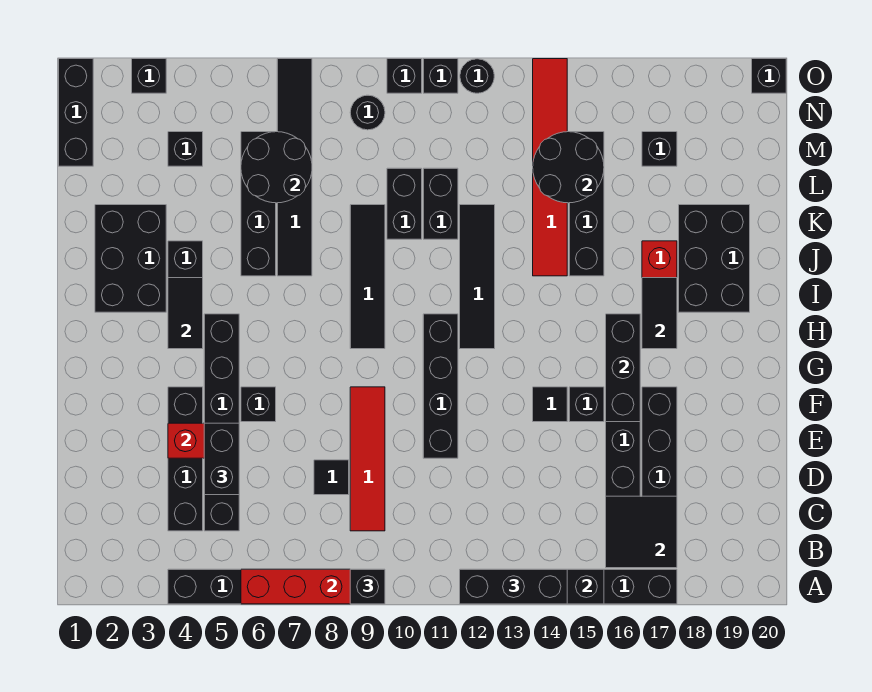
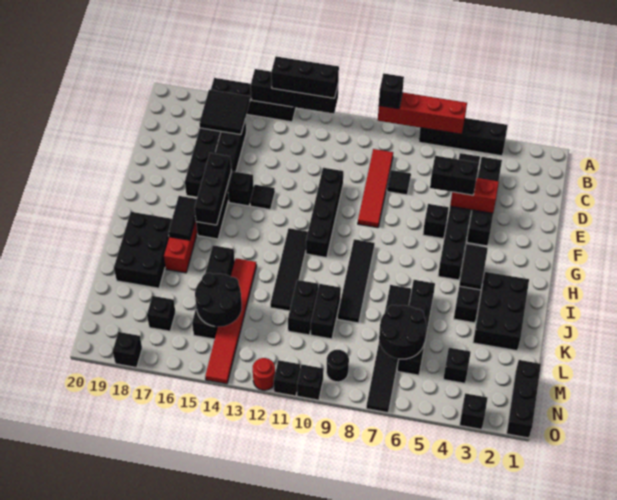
black brick D5:E5 level 3 -> black brick E5:E6 level 3
black round brick O12 level 1 -> red round brick O12 level 1
black brick O20 level 1 -> black brick O18 level 1

